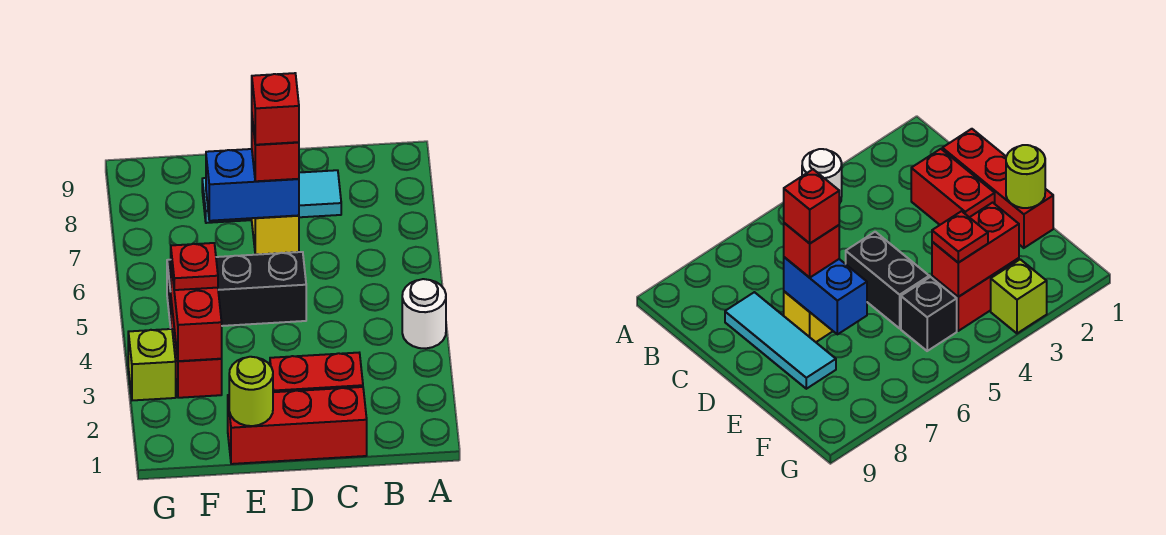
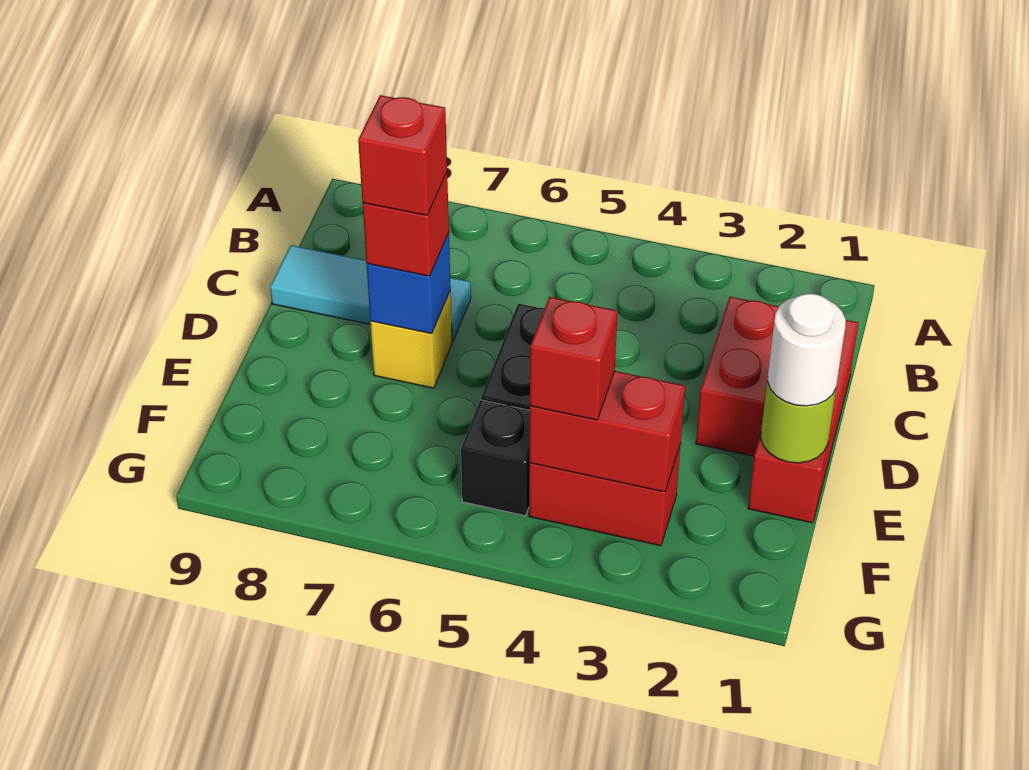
white round brick A4 level 1 -> white round brick E1 level 3
cyan tile C8:E8 level 1 -> cyan tile C7:C9 level 1
blue brick D7:E7 level 2 -> blue brick D7 level 2
red plate F4 level 3 -> red brick F4 level 3
lime brick G3 level 1 -> none

